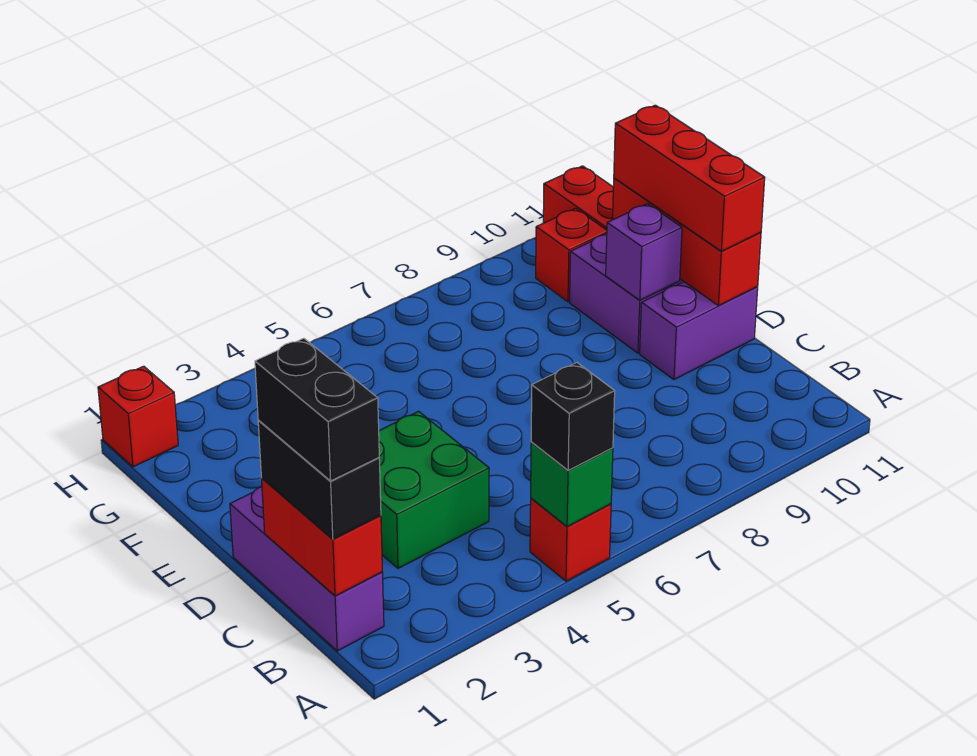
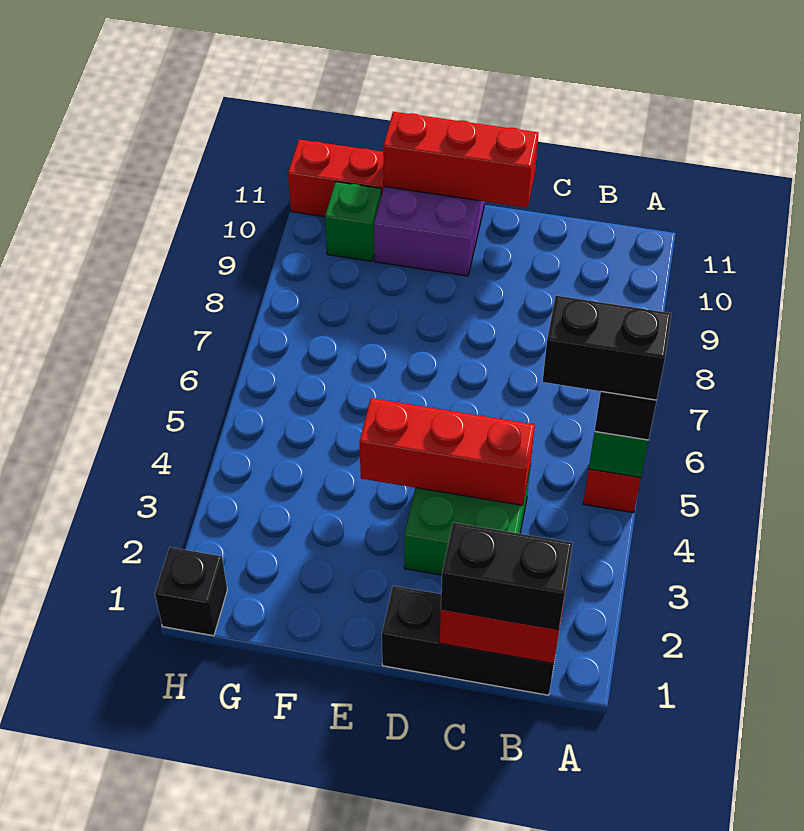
purple brick B1:D1 level 1 -> black brick B1:D1 level 1
black brick B1:C1 level 4 -> black brick A5:B5 level 4
purple brick D10:D11 level 1 -> none
red brick D11:F11 level 3 -> red brick C4:E4 level 2
purple brick E10 level 2 -> none
red brick G10 level 1 -> green brick G10 level 1
red brick H1 level 1 -> black brick H1 level 1

